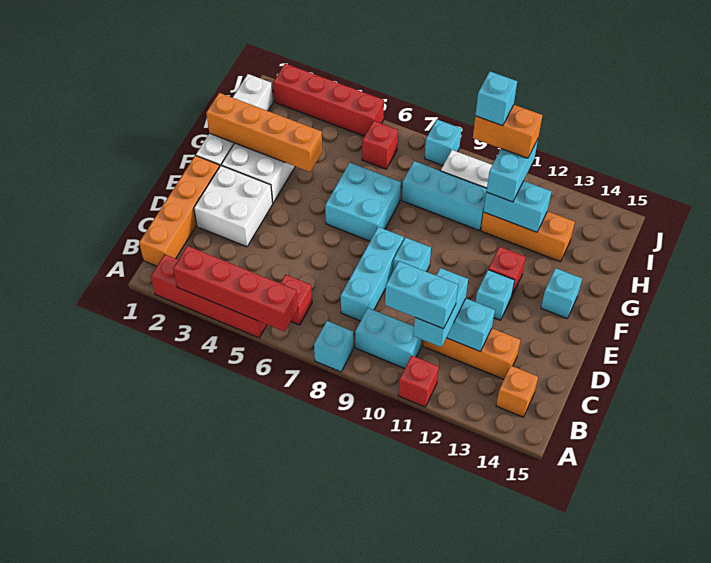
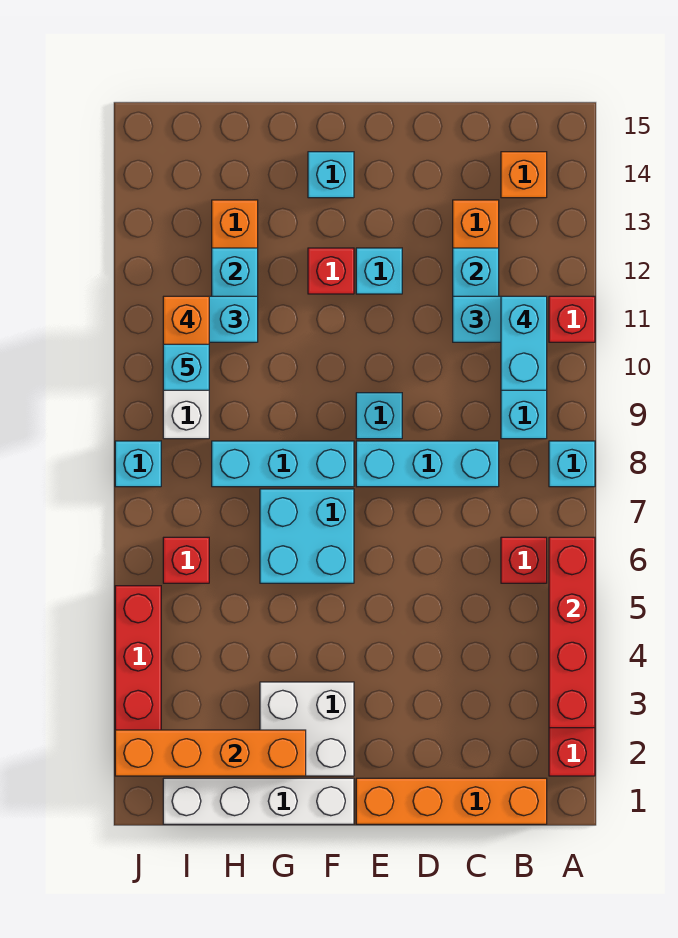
white brick D2:E3 level 1 -> none
orange brick G1:G4 level 2 -> orange brick G2:J2 level 2
cyan brick H8:H10 level 1 -> cyan brick F8:H8 level 1

